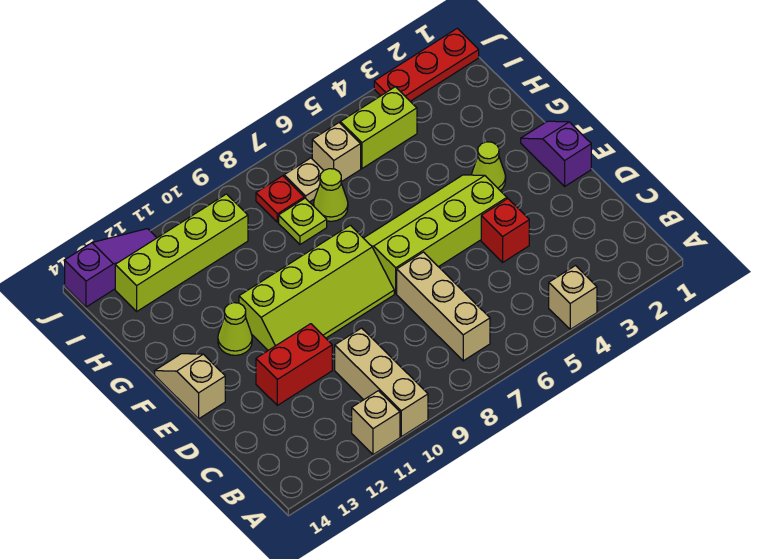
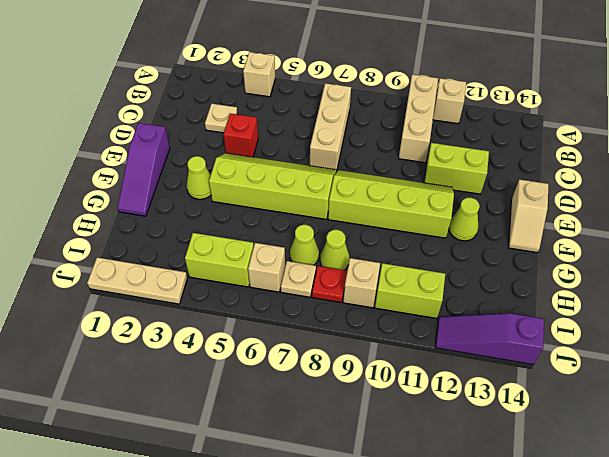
none -> tan plate C3 level 1
red brick D11:D12 level 1 -> lime brick D11:D12 level 1
purple slope E1:F1 level 1 top E -> purple slope E1:G1 level 1 top E
lime slope E4:F7 level 1 top E -> lime slope E4:F7 level 1 top F
lime plate H8 level 1 -> lime cone H8 level 1
none -> tan brick I9 level 1
lime brick I10:I13 level 1 -> lime brick I10:I11 level 1
red plate J1:J3 level 1 -> tan plate J1:J3 level 1

